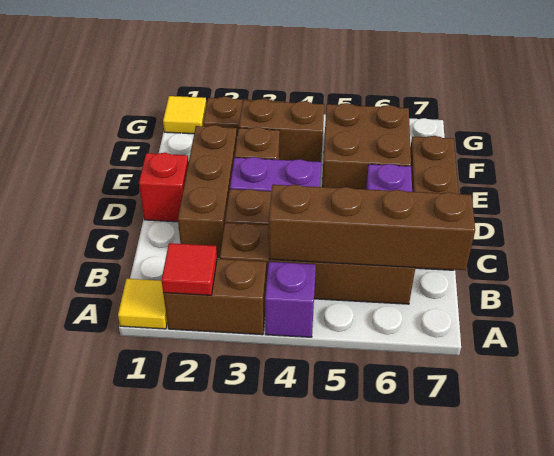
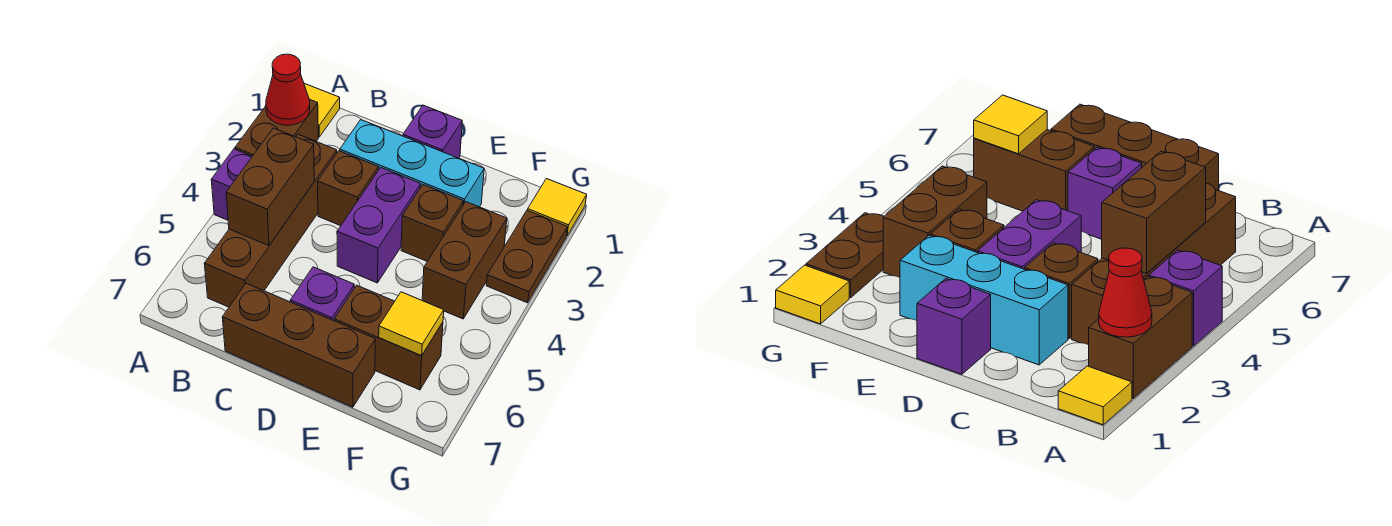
red tile A2 level 2 -> red cone A2 level 2
brown brick B4:B7 level 2 -> brown brick B4:B5 level 2
brown brick C2:E2 level 1 -> cyan brick C2:E2 level 1
red brick D1 level 1 -> purple brick D1 level 1
brown brick E5:F6 level 1 -> brown brick E6:F6 level 1
none -> yellow tile F6 level 2

